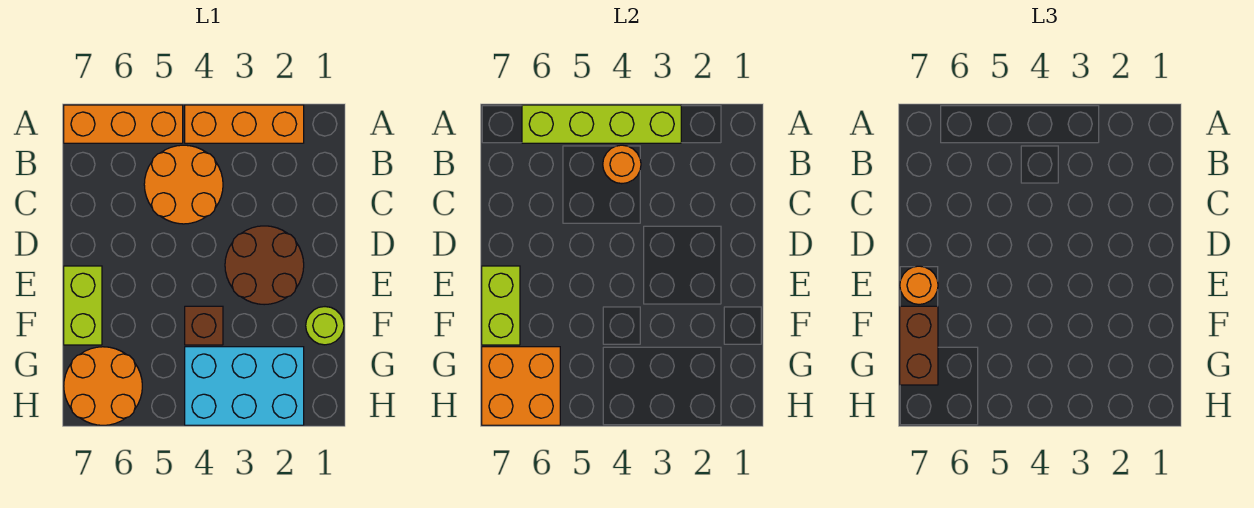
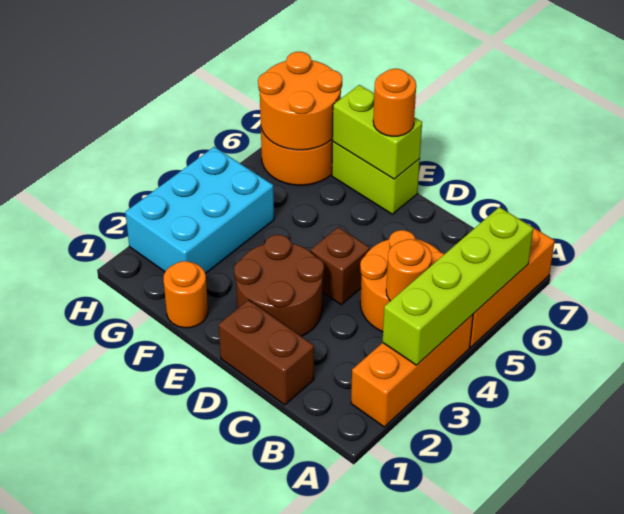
lime round brick F1 level 1 -> orange round brick F1 level 1
brown brick F4 level 1 -> brown brick D4 level 1
brown brick F7:G7 level 3 -> brown brick C1:D1 level 1
orange brick G6:H7 level 2 -> orange round brick G6:H7 level 2

